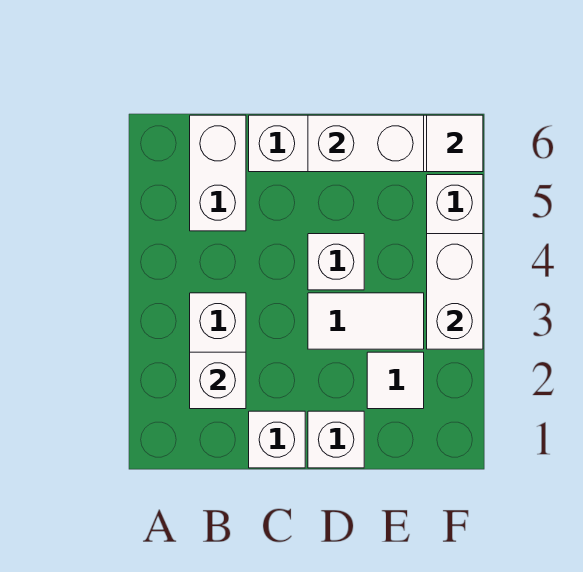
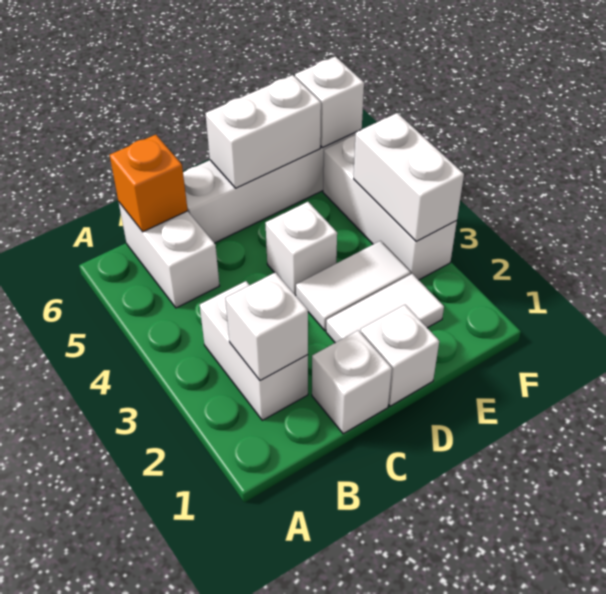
none -> orange brick B6 level 2
white tile E2 level 1 -> white tile D2:E2 level 1
white tile F6 level 2 -> white brick F6 level 2

